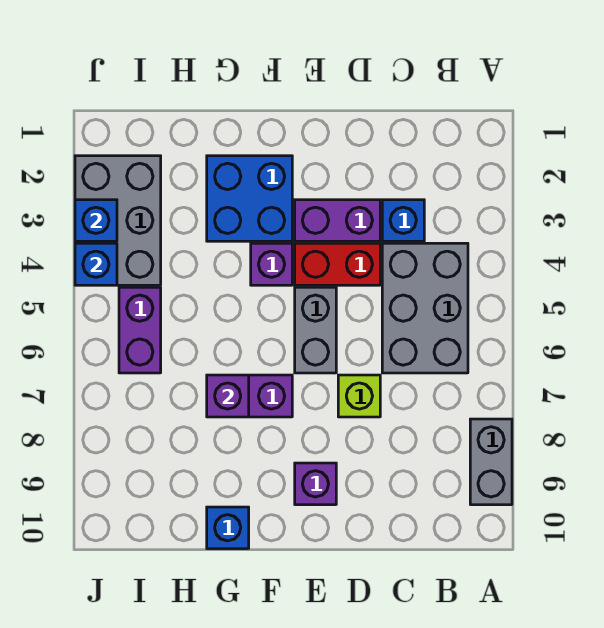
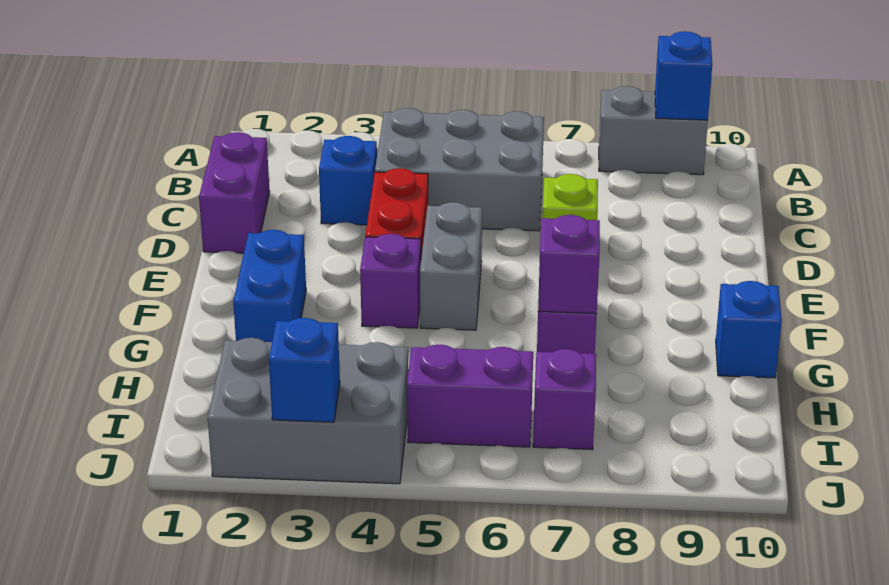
purple brick D3:E3 level 1 -> purple brick C1:D1 level 1
grey brick E5:E6 level 1 -> grey brick E5:F5 level 1
purple brick E9 level 1 -> purple brick I7 level 1
blue brick F2:G3 level 1 -> blue brick F2:G2 level 1
blue brick J4 level 2 -> blue brick A9 level 2

